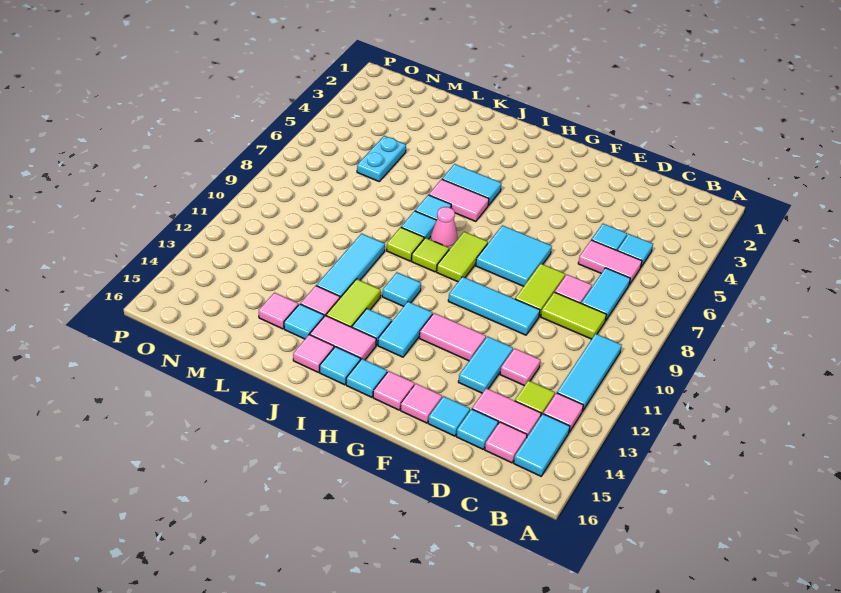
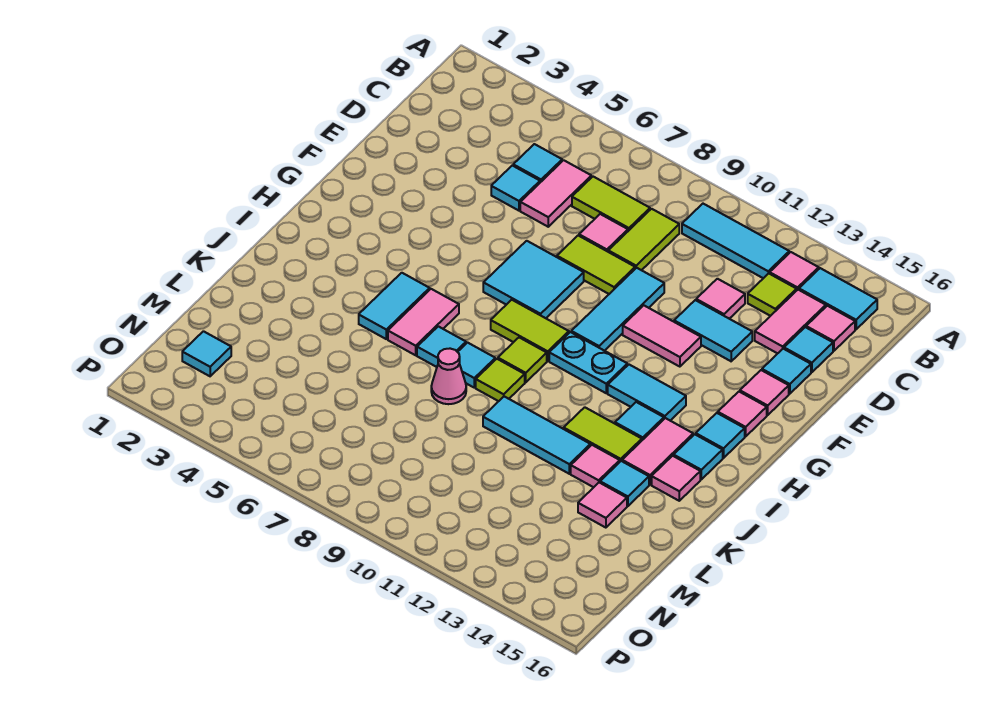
cyan tile C7:C8 level 1 -> lime tile C7:C8 level 1
pink tile F12:G12 level 1 -> pink tile F11:F12 level 1
pink cone I8 level 1 -> pink cone K8 level 1
cyan tile I11 level 1 -> cyan tile N2 level 1
cyan plate M5:M6 level 1 -> cyan plate H10:H11 level 1

